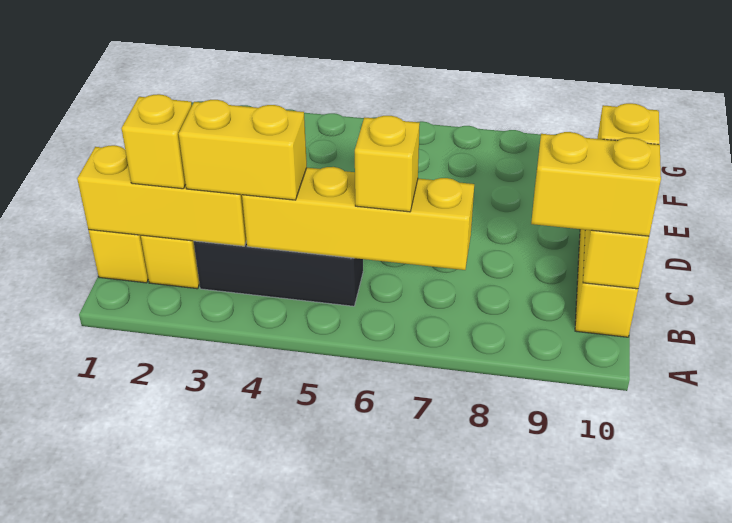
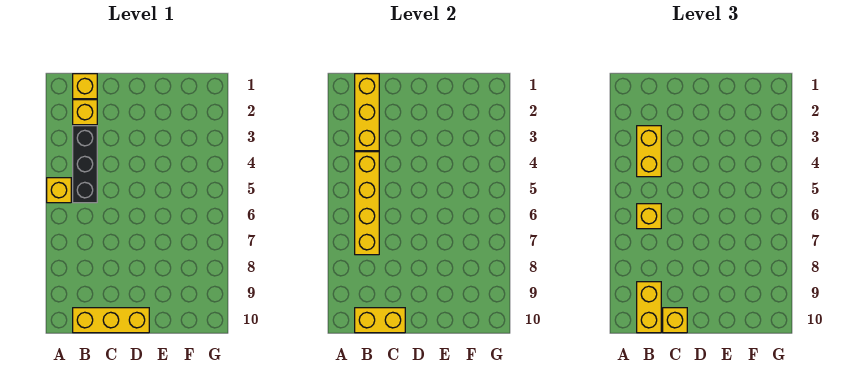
yellow brick B2 level 3 -> yellow brick A5 level 1

